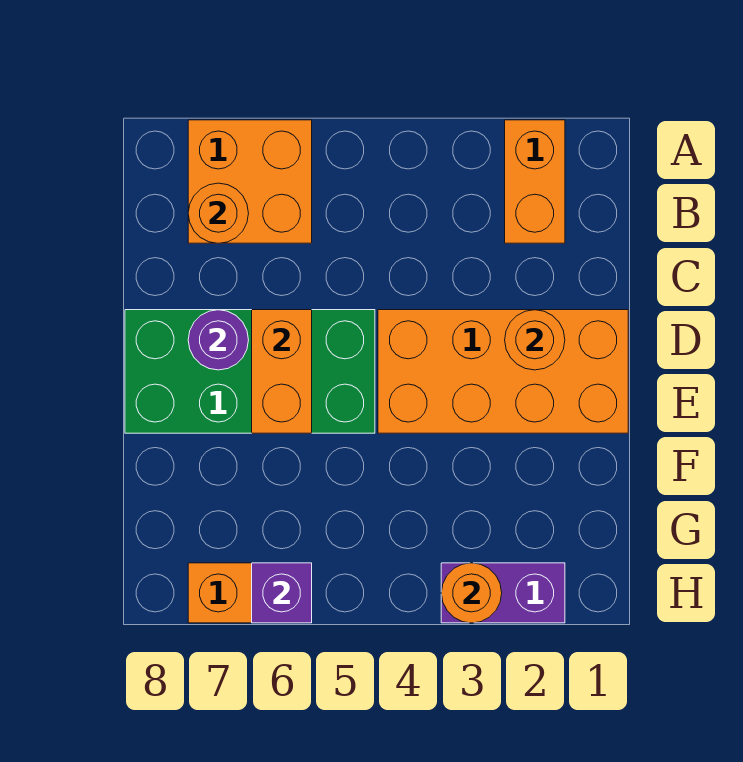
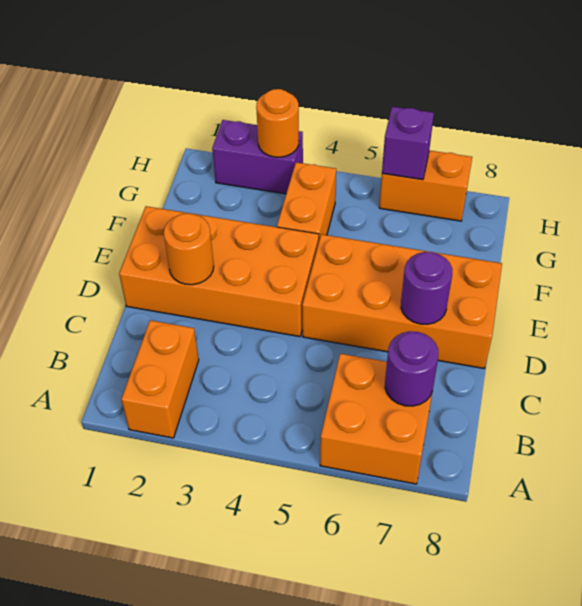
orange round brick B7 level 2 -> purple round brick B7 level 2
green brick D5:E8 level 1 -> orange brick D5:E8 level 1
orange brick D6:E6 level 2 -> orange brick F4:G4 level 1

